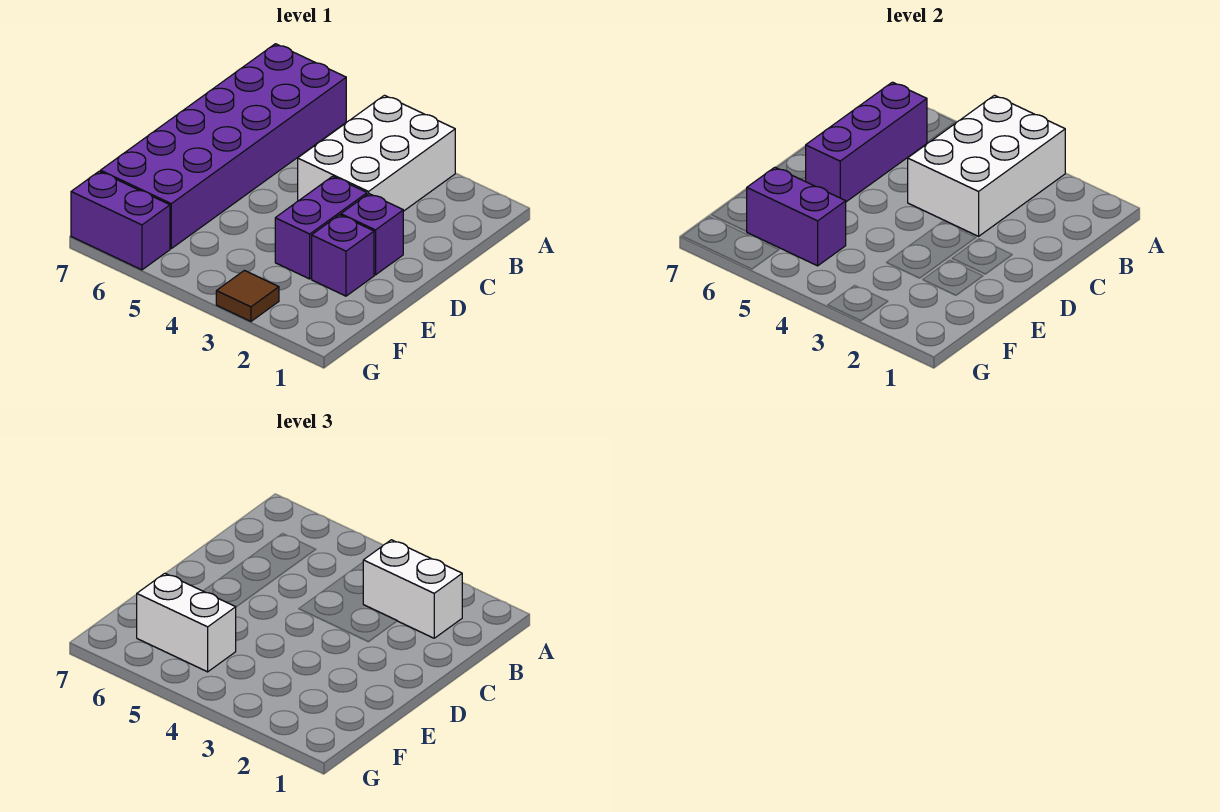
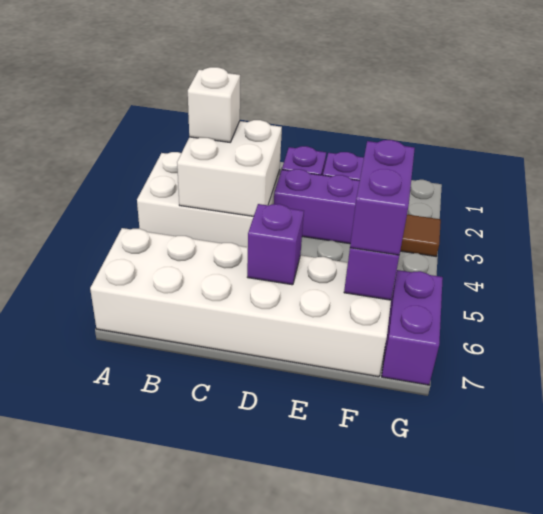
white brick A3:C4 level 2 -> white brick B3:C4 level 2
purple brick A6:F7 level 1 -> white brick A6:F7 level 1
white brick B2:B3 level 3 -> white brick B3 level 3
purple brick B6:D6 level 2 -> purple brick D6 level 2
white brick F5:F6 level 3 -> purple brick F5:F6 level 3

